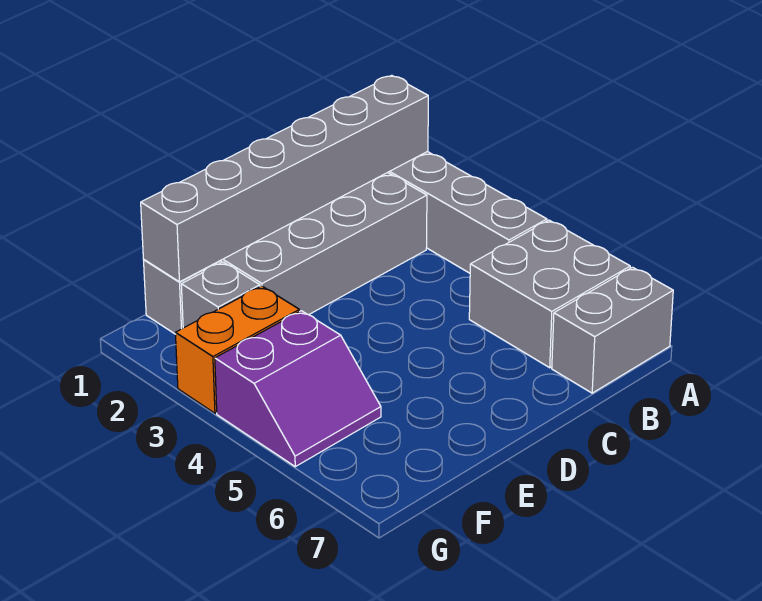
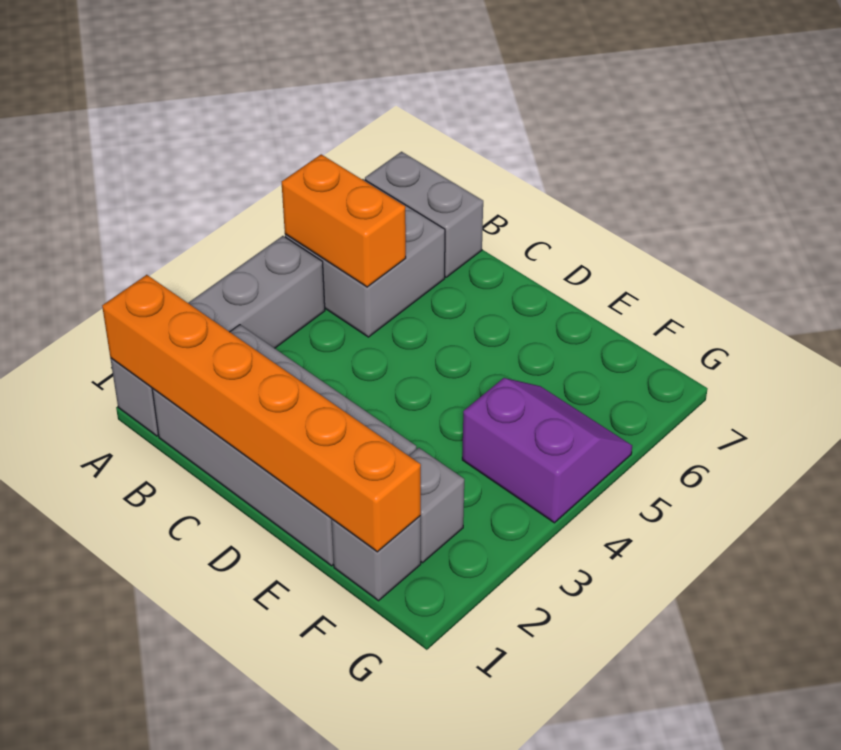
grey brick A1:F1 level 2 -> orange brick A1:F1 level 2
orange brick F3:G3 level 1 -> orange brick A5:B5 level 2

